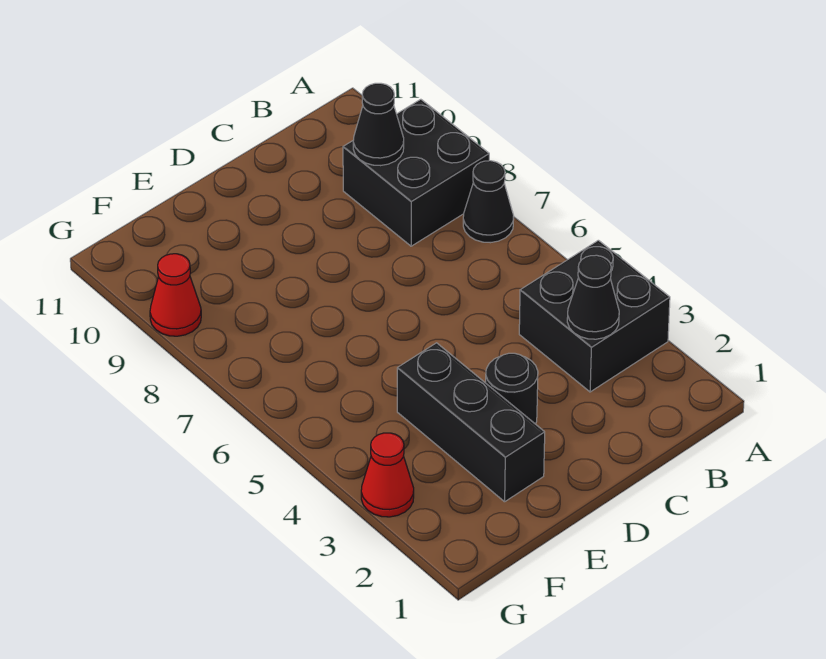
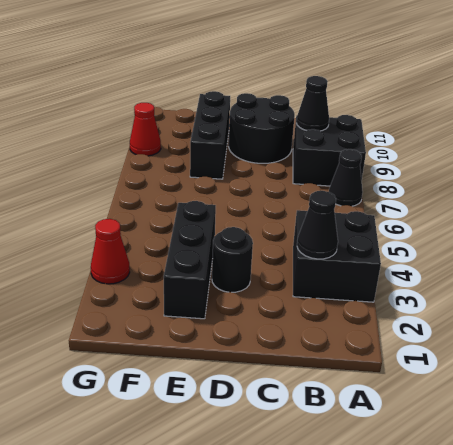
none -> black round brick C9:D10 level 1
none -> black brick E8:E10 level 1

